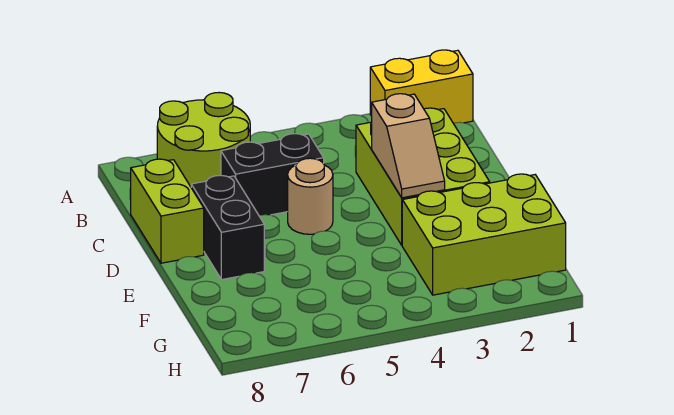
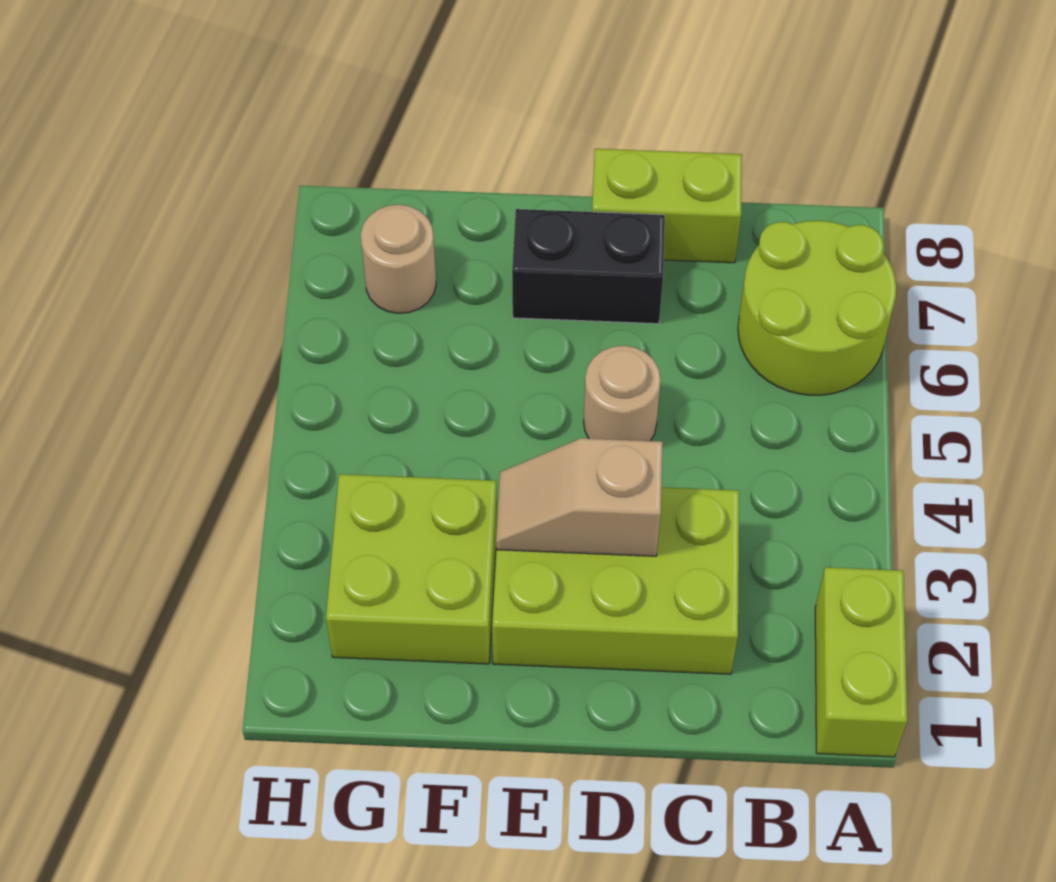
yellow brick A1:A2 level 1 -> lime brick A1:A2 level 1
black brick C5:C6 level 1 -> none
lime brick F1:G3 level 1 -> lime brick F2:G3 level 1
none -> tan round brick G7 level 1

